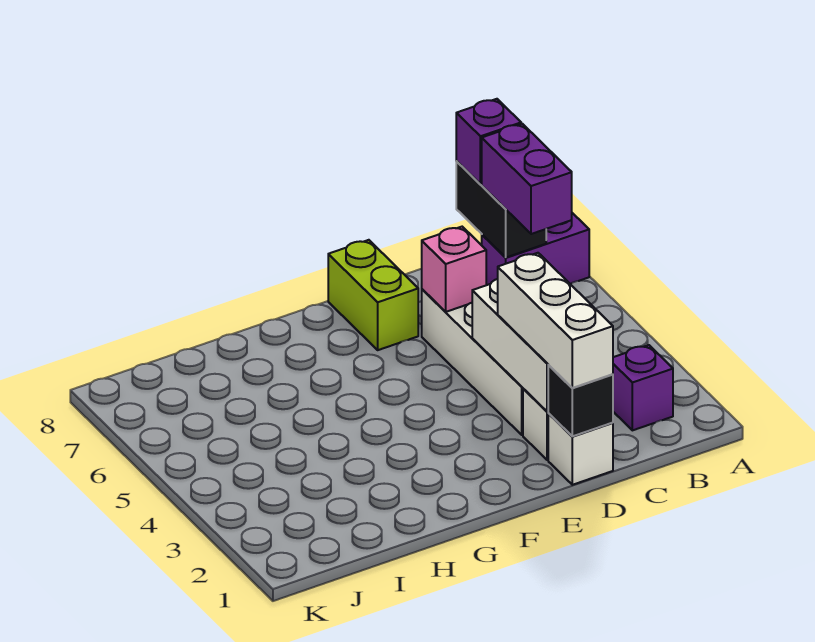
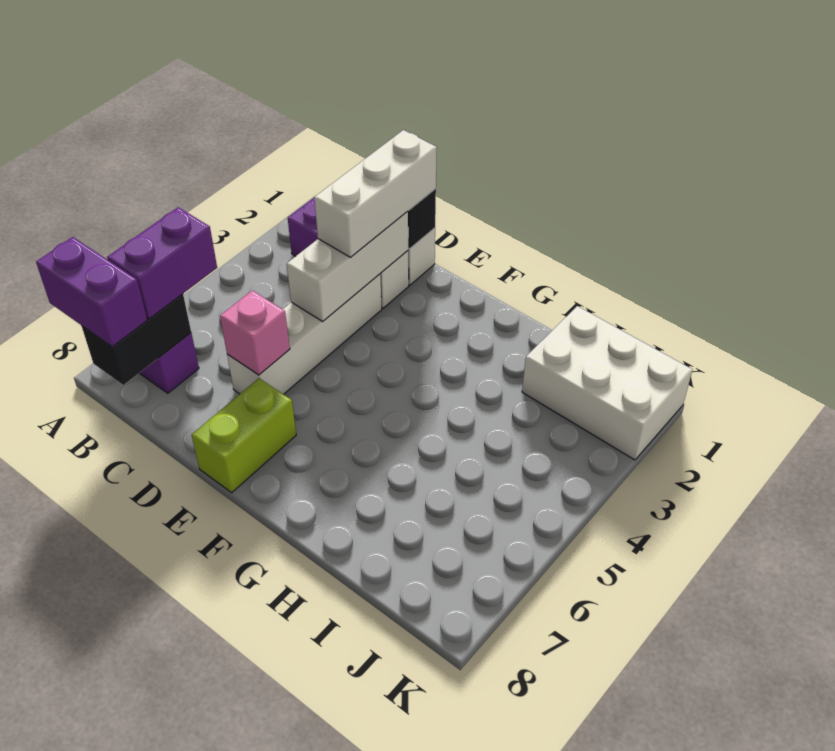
purple brick B8 level 3 -> purple brick A8:B8 level 3
none -> white brick I1:K2 level 1

